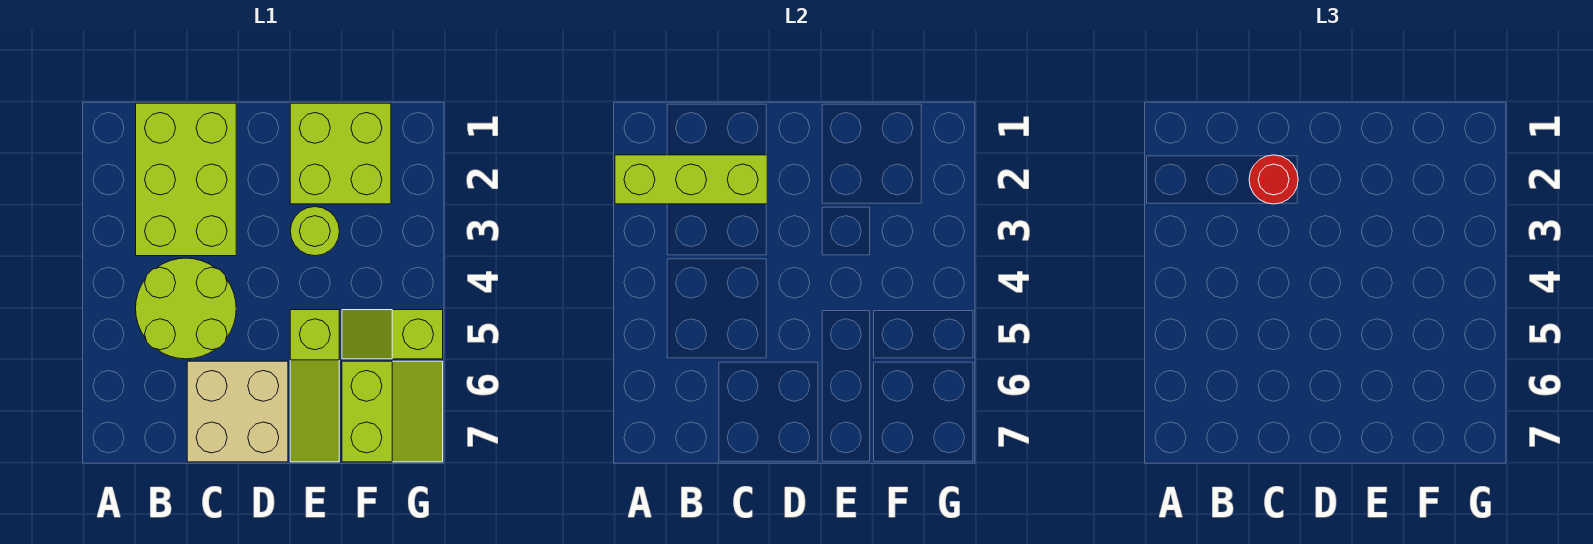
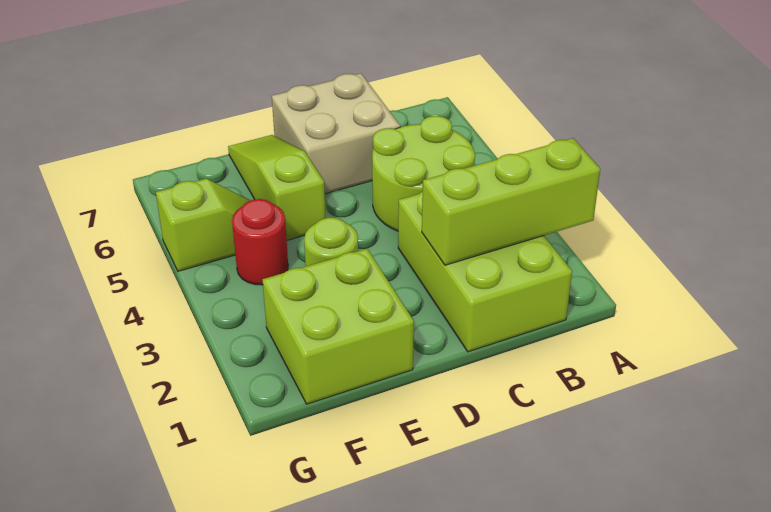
red round brick C2 level 3 -> red round brick F4 level 1
lime slope F6:G7 level 1 top F -> none

